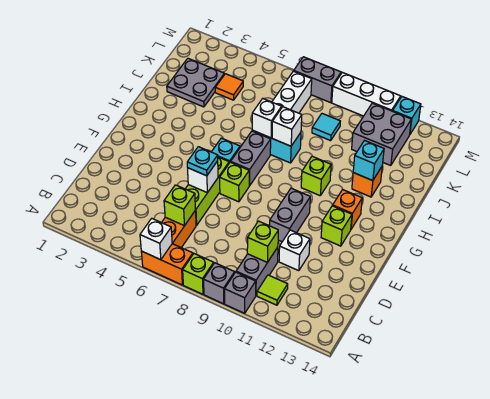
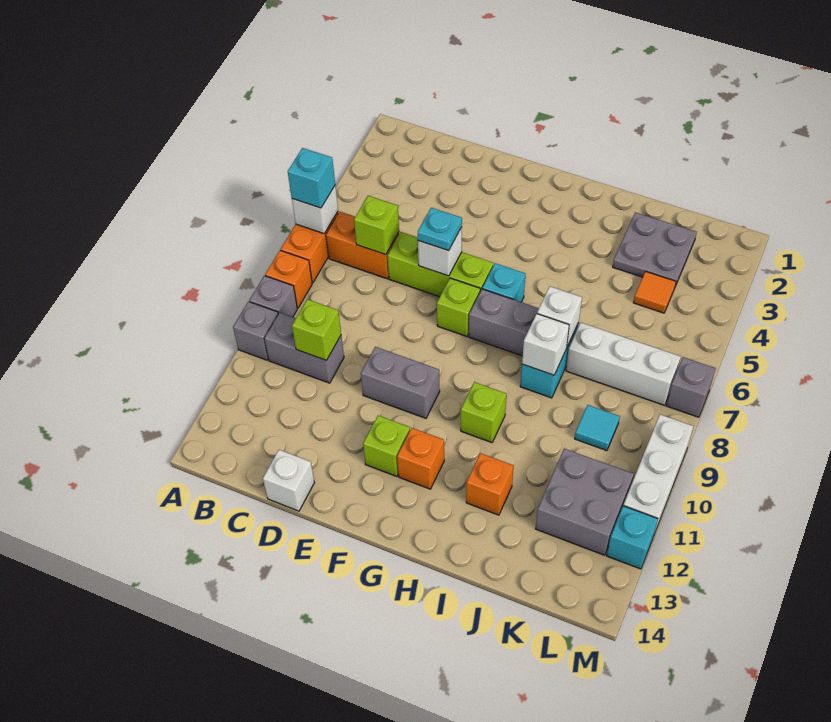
lime brick A8 level 1 -> orange brick A8 level 1
lime tile B11 level 1 -> none
white brick D11 level 1 -> white brick D14 level 1
cyan brick I12 level 2 -> cyan brick A6 level 3
grey brick M7:M8 level 1 -> grey brick M7 level 1

